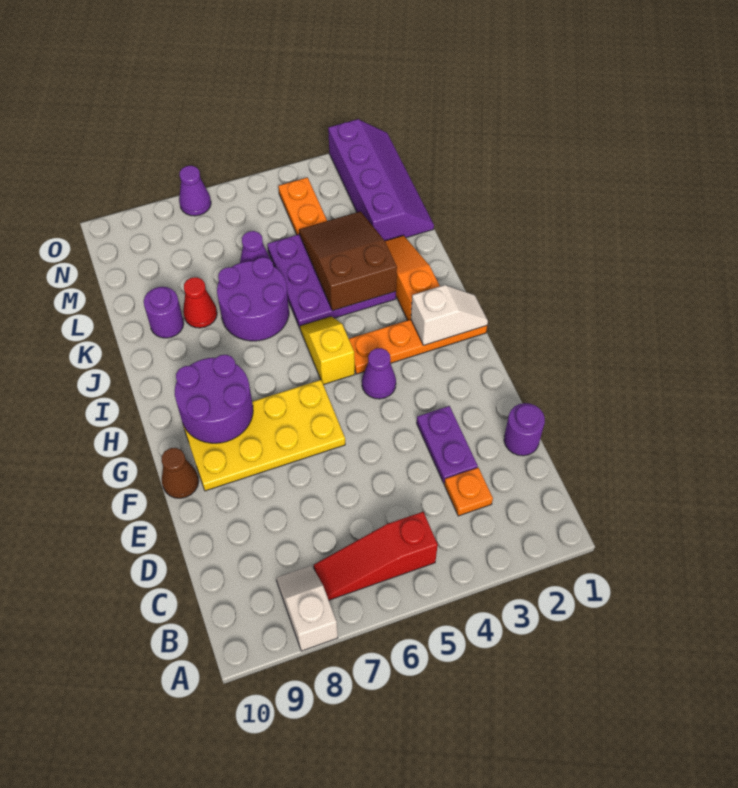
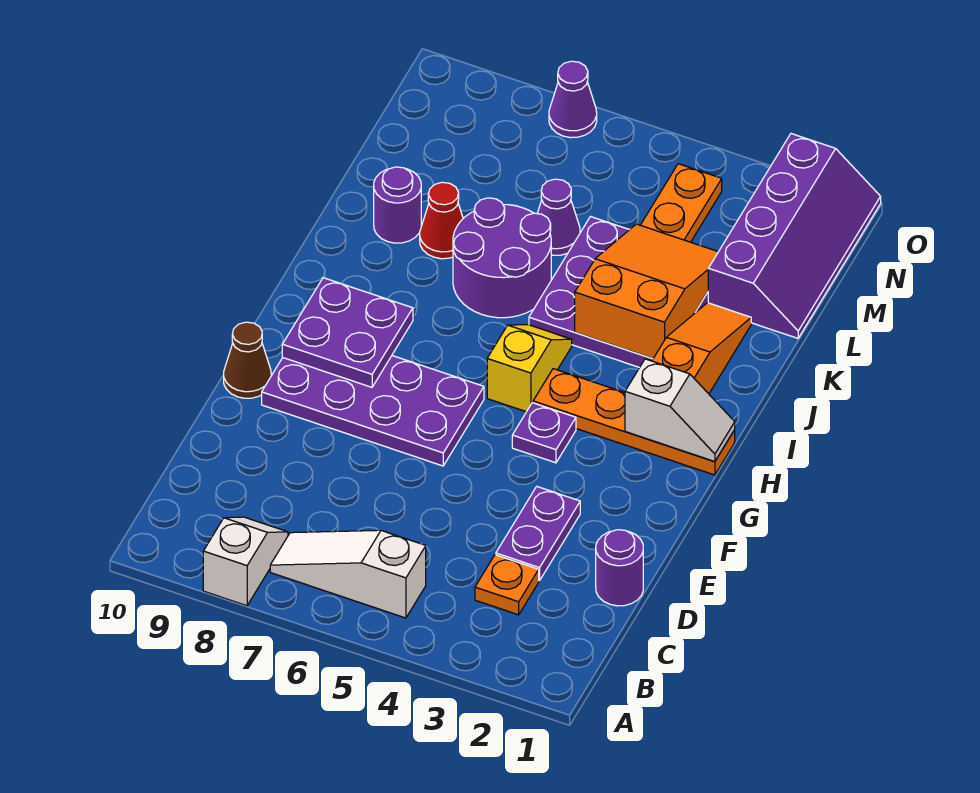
red slope B5:B7 level 1 top 5 -> white slope B5:B7 level 1 top 5
yellow plate F6:G9 level 1 -> purple plate F6:G9 level 1
purple cone G4 level 1 -> purple plate G4 level 1
purple round brick G8:H9 level 2 -> purple plate G8:H9 level 2
brown slope J3:L4 level 2 top J -> orange slope J3:L4 level 2 top J

